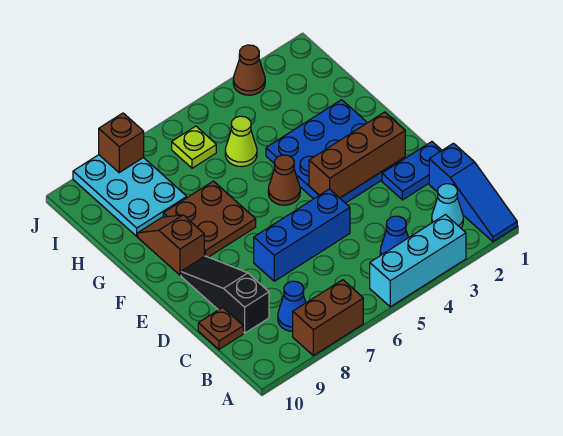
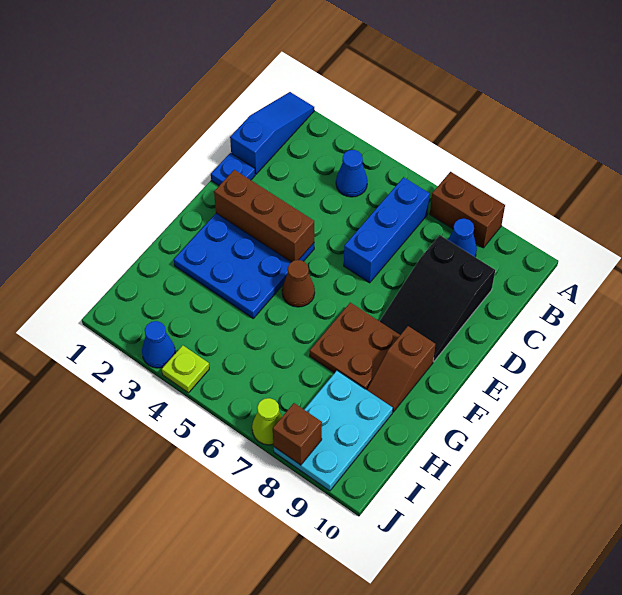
cyan brick A3:A5 level 1 -> none
cyan cone B2 level 1 -> none
black slope C9:E9 level 1 top C -> black slope C8:E9 level 1 top C
brown plate C10 level 1 -> none
blue plate D1:D2 level 1 -> blue plate D1 level 1
blue brick D5:D7 level 1 -> blue brick B6:D6 level 1
lime cone H5 level 1 -> lime cone J7 level 1
lime plate I6 level 1 -> lime plate J4 level 1
brown cone J3 level 1 -> blue cone J3 level 1

